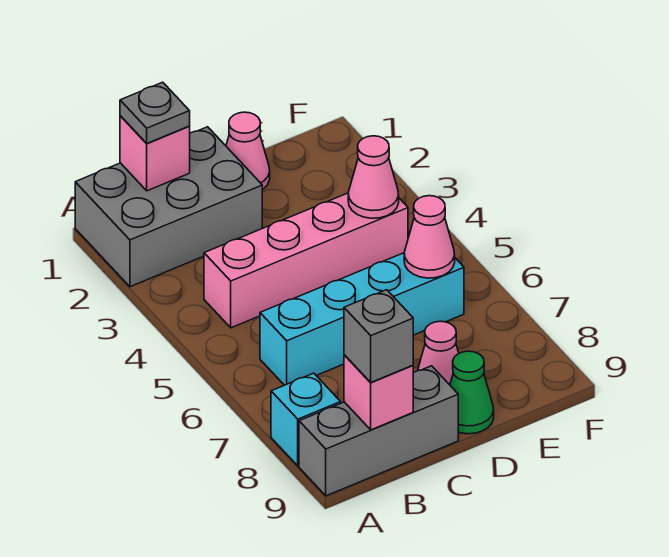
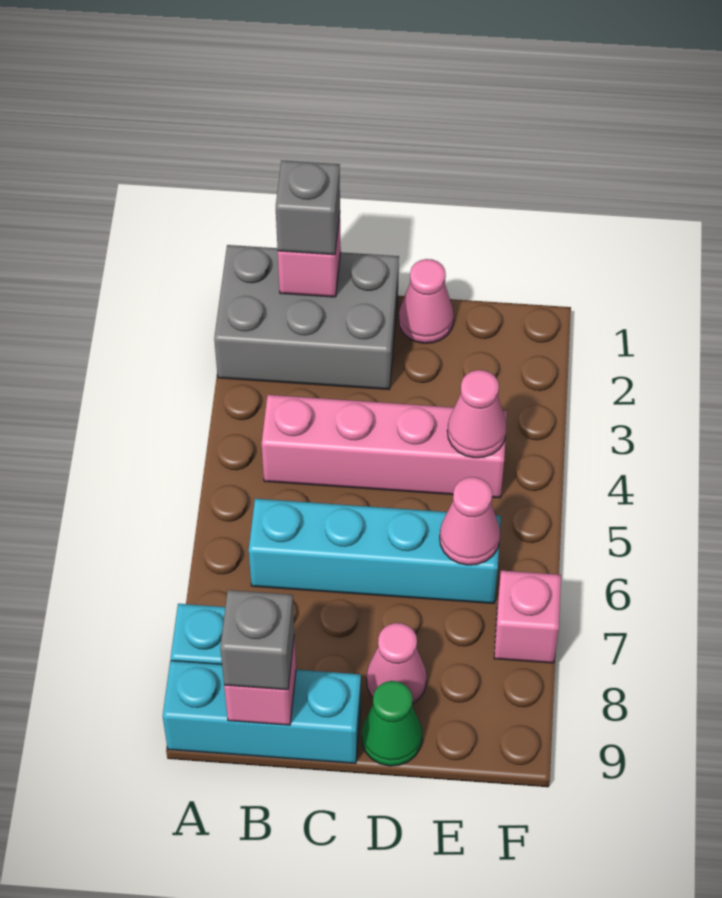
grey brick A9:C9 level 1 -> cyan brick A9:C9 level 1
grey plate B1 level 3 -> grey brick B1 level 3
none -> pink brick F7 level 1

